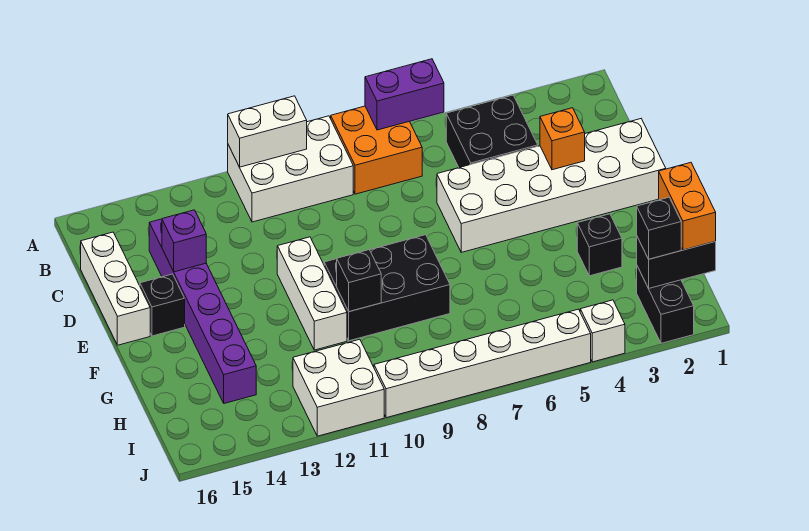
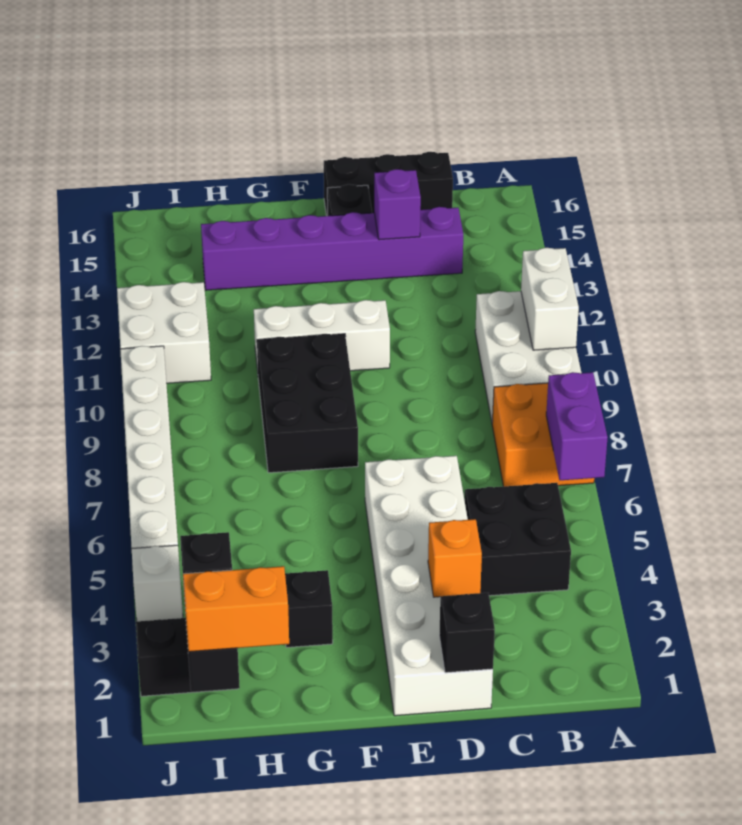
white brick C16:E16 level 1 -> black brick C16:E16 level 1
black brick G10 level 2 -> black brick D1 level 2

